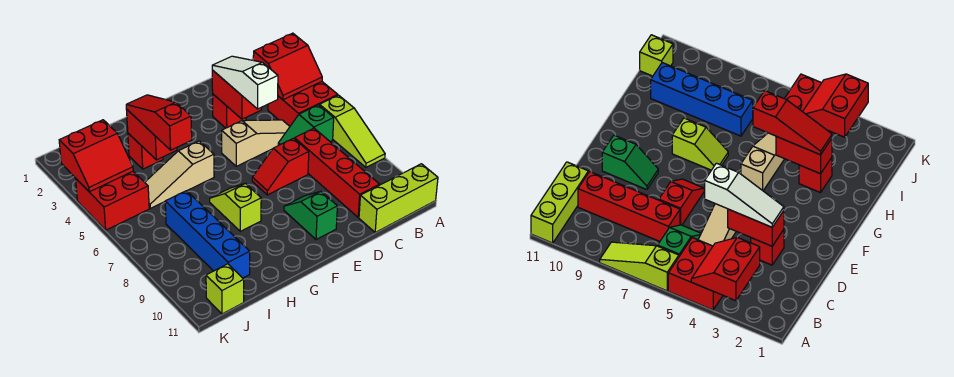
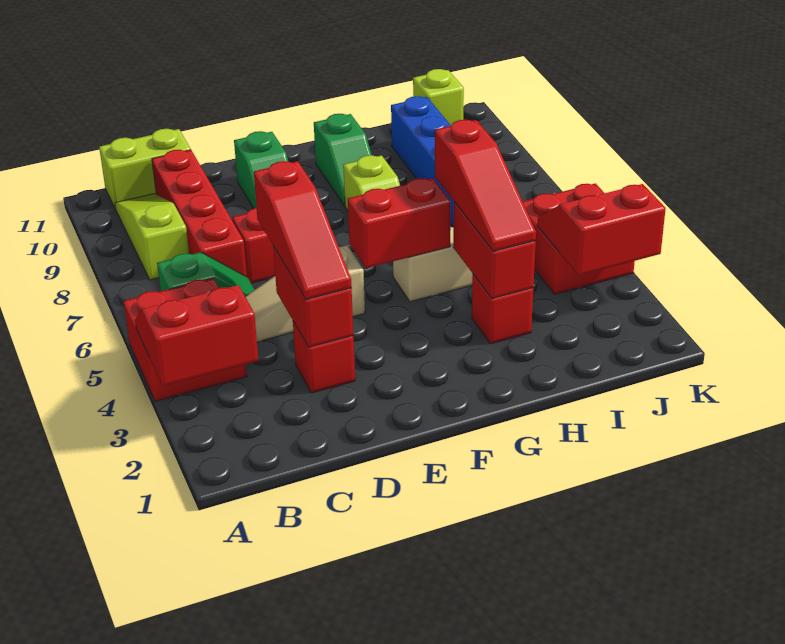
lime slope A6:A8 level 1 top 6 -> lime slope B8:B10 level 1 top 8
lime brick A11:C11 level 1 -> lime brick B11:C11 level 1
white slope D3:D5 level 3 top 5 -> red slope D3:D5 level 3 top 5
none -> red brick F5:G5 level 2
none -> green slope G9:G10 level 1 top 10

